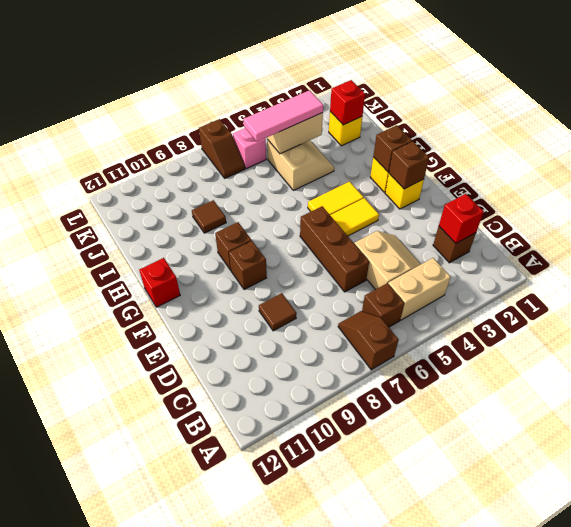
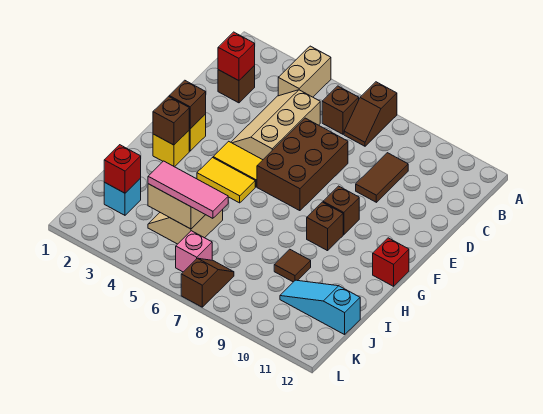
tan brick B4:B5 level 1 -> tan brick A4:B4 level 1
tan slope C4:D5 level 1 top 5 -> tan slope C4:E5 level 1 top 5
brown brick D6:F6 level 1 -> brown brick D6:F7 level 1
brown tile D9 level 1 -> brown tile C9:D9 level 1
yellow brick J2 level 1 -> cyan brick J2 level 1
none -> cyan slope J10:J12 level 1 top 12

